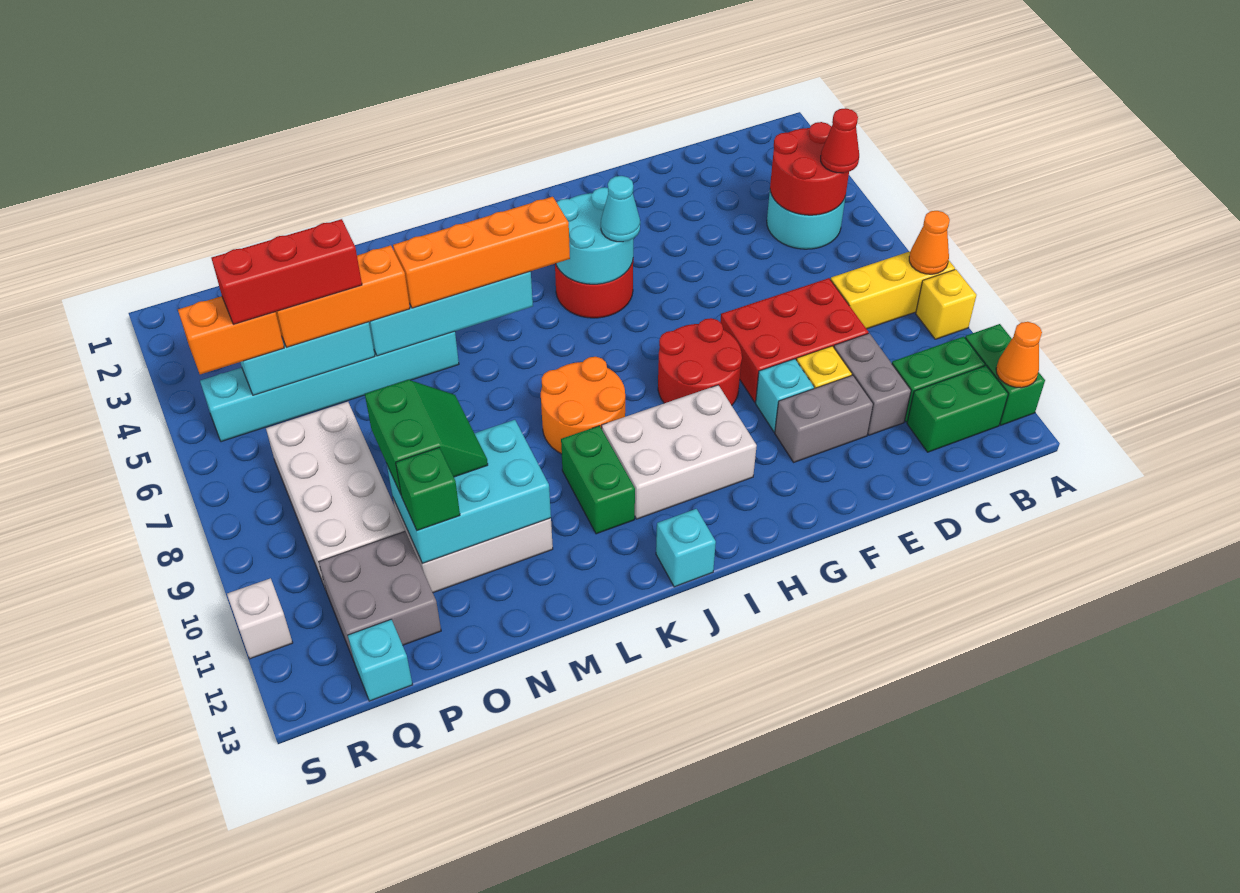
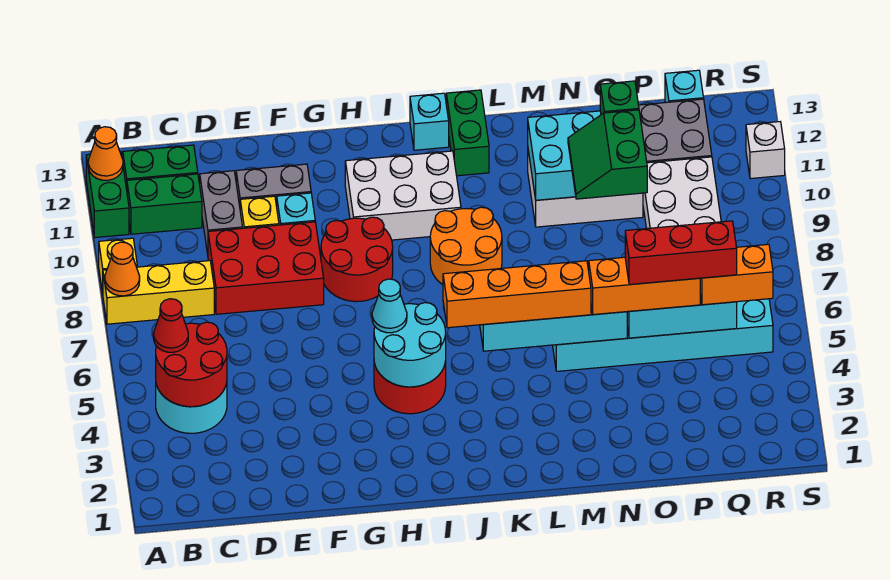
green brick K10:K11 level 1 -> green brick K12:K13 level 1

